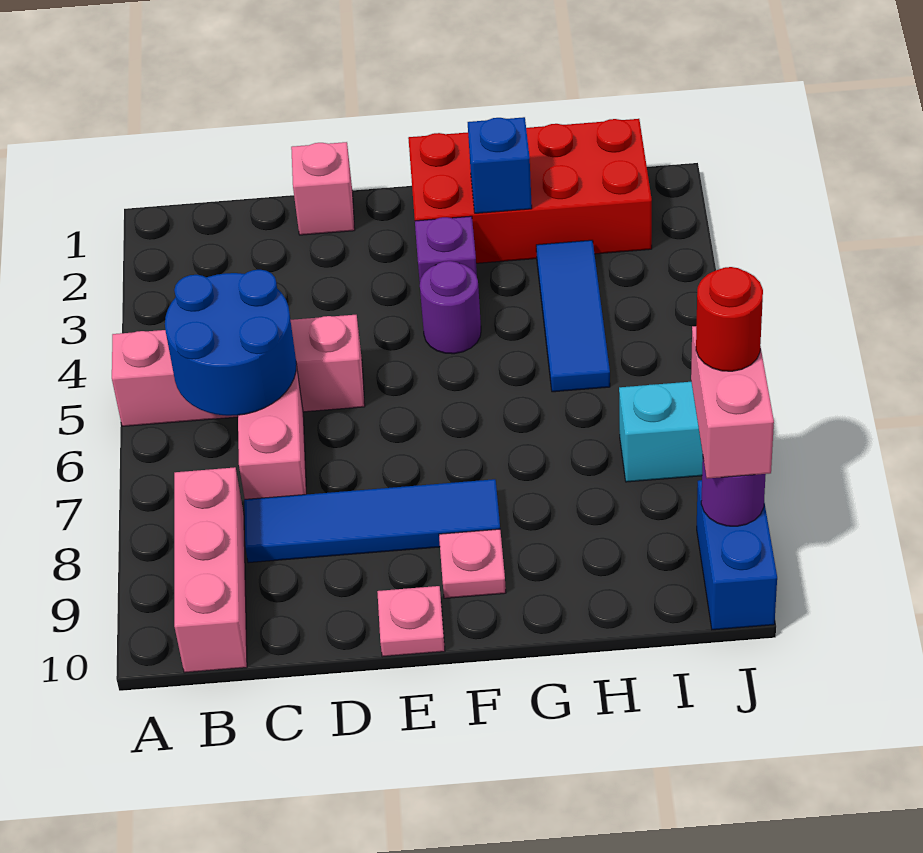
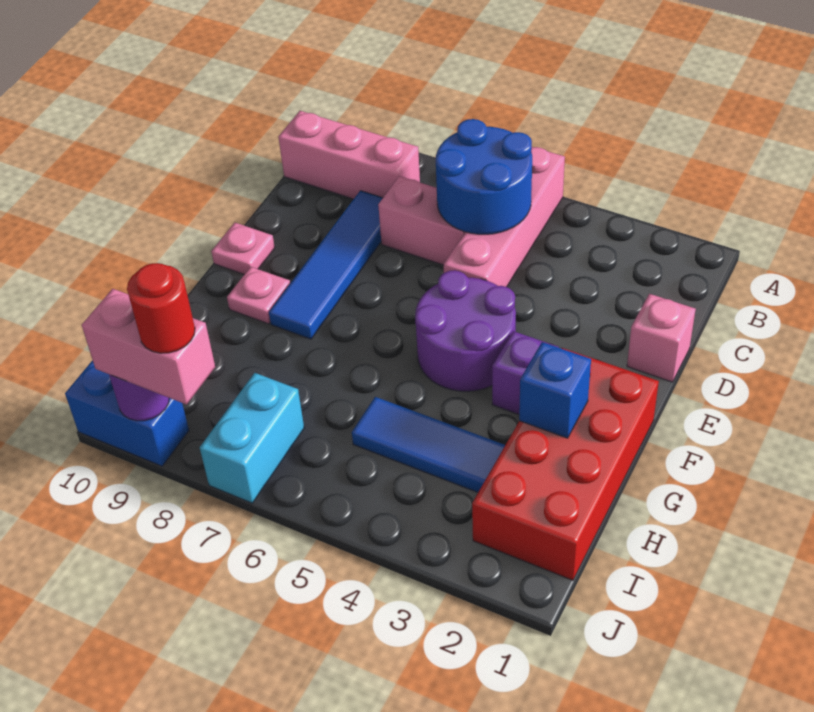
purple round brick F4 level 1 -> purple round brick E4:F5 level 1

